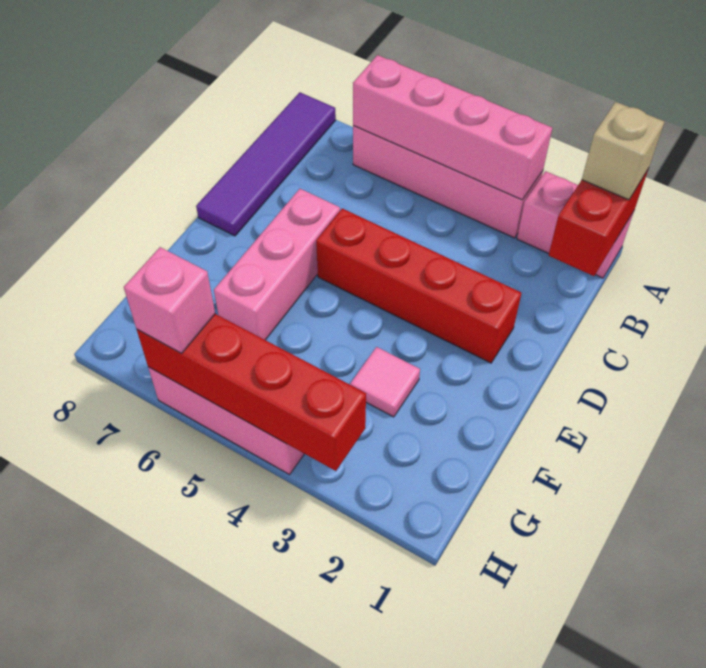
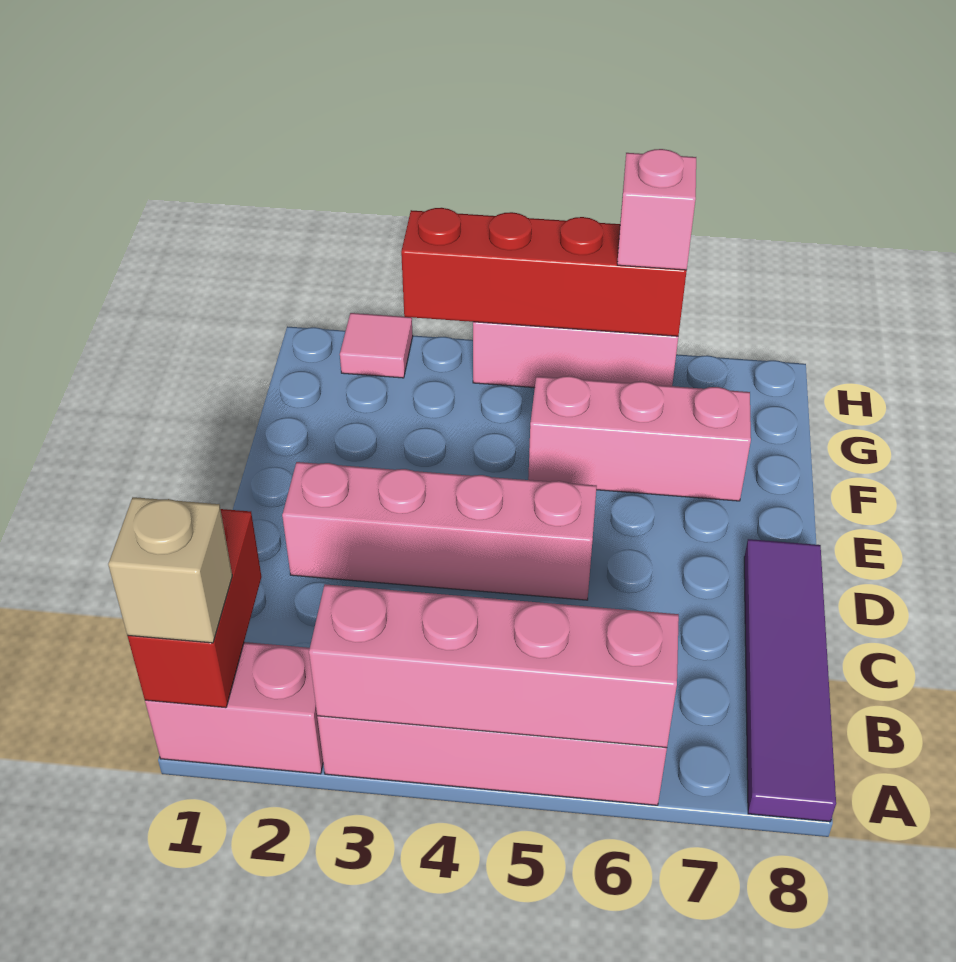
red brick D2:D5 level 1 -> pink brick D2:D5 level 1
pink brick D6:F6 level 1 -> pink brick F5:F7 level 1
pink tile F3 level 1 -> pink tile H2 level 1

